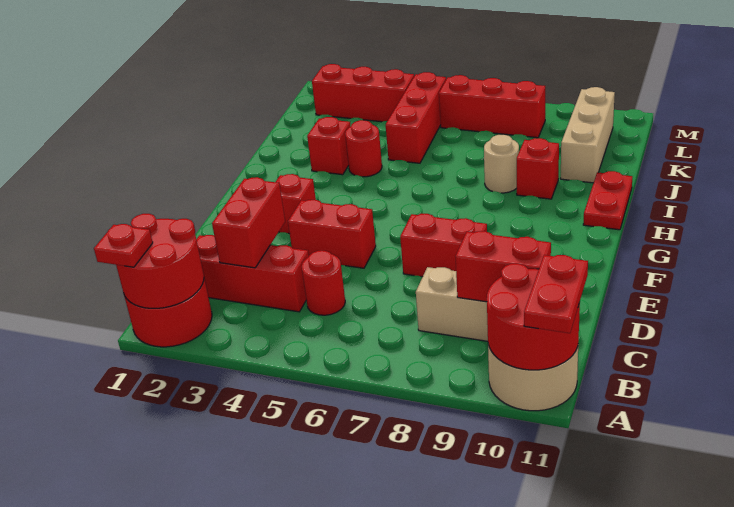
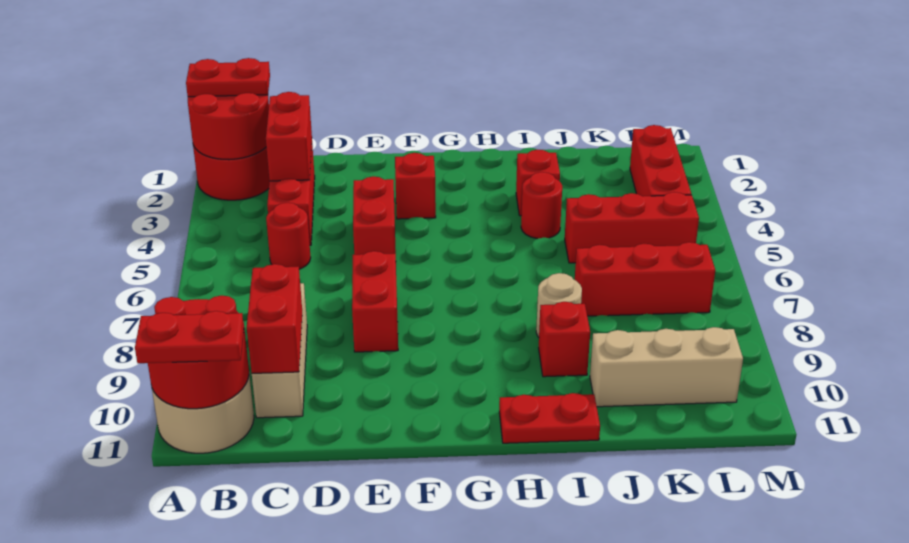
red plate A1 level 3 -> red plate A1:B1 level 3
red brick C3:D3 level 2 -> red brick C2:C3 level 2
red brick L6:L8 level 1 -> red brick J7:L7 level 1

